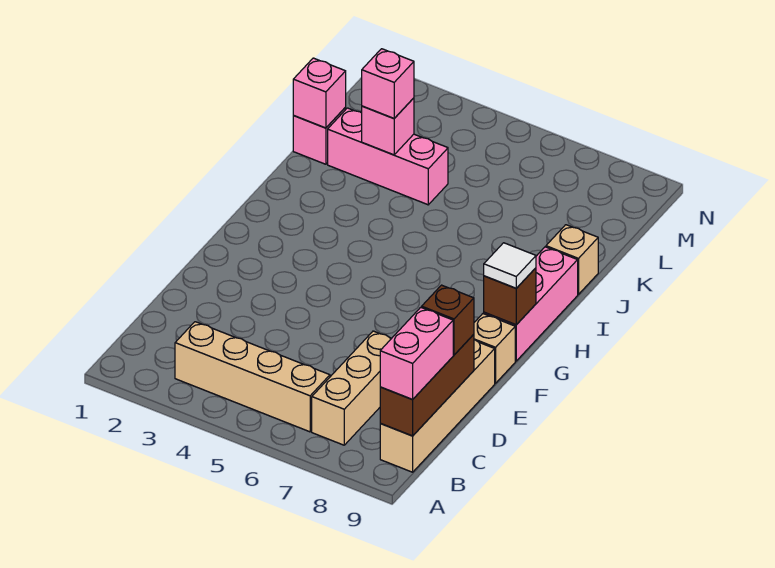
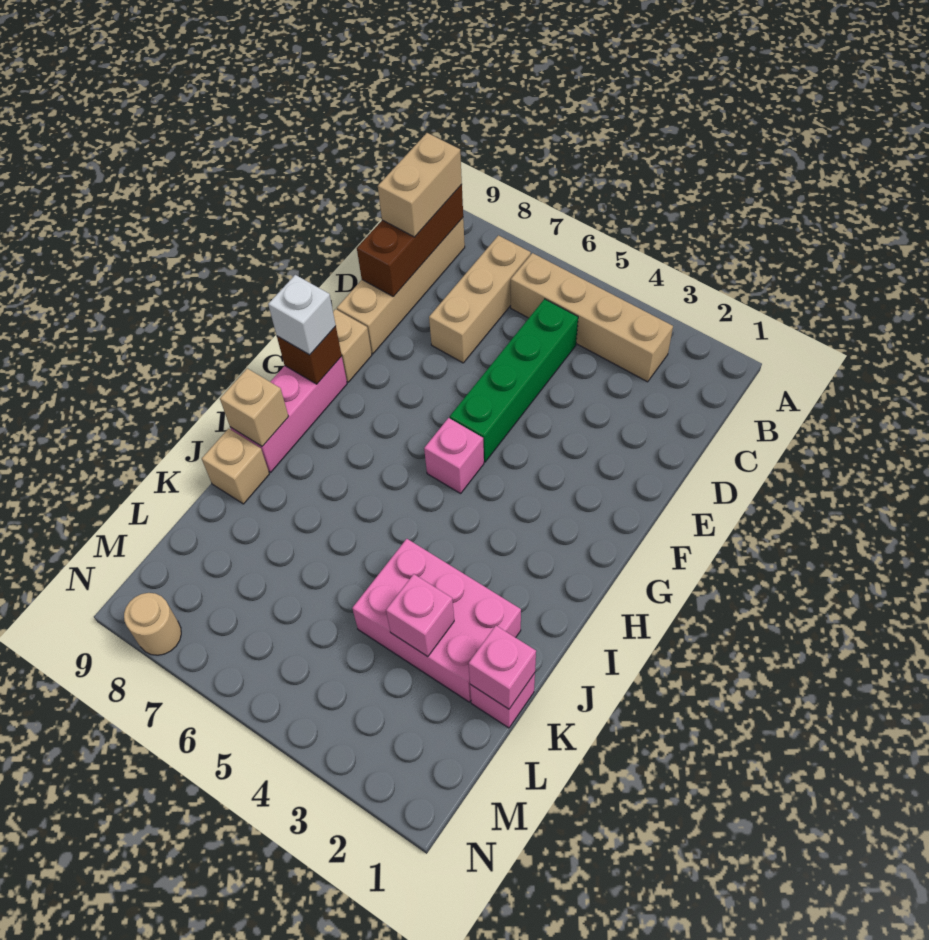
pink brick B9:C9 level 3 -> tan brick B9:C9 level 3
none -> green brick C5:F5 level 1
brown brick D9 level 3 -> none
white tile G9 level 3 -> white brick G9 level 3
none -> tan brick I9 level 2
pink brick K2:K4 level 1 -> pink brick J2:K4 level 1
pink brick K3 level 3 -> pink brick G5 level 1
none -> tan round brick N8 level 1

